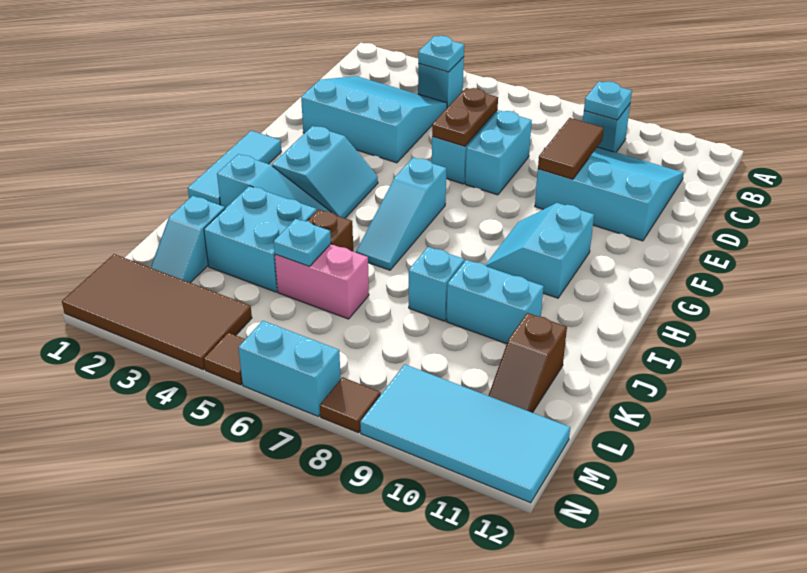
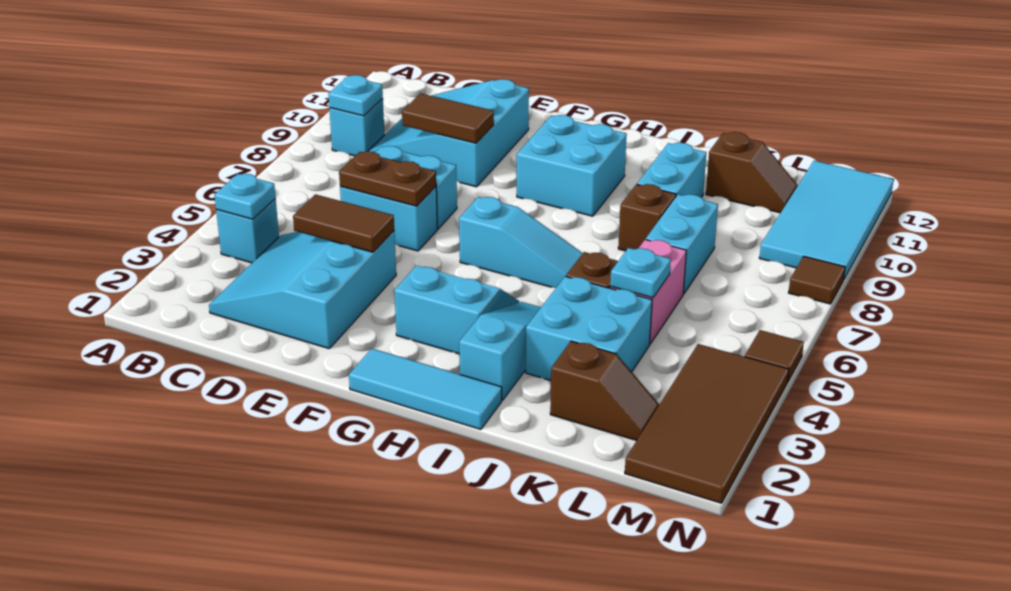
none -> brown tile D4:E4 level 2
cyan slope G9:H10 level 1 top 10 -> cyan brick G9:H10 level 1
cyan brick J8 level 1 -> brown brick J8 level 1
cyan slope K2:L2 level 1 top K -> brown slope K2:L2 level 1 top K
cyan brick N6:N7 level 1 -> cyan brick K7:K8 level 1

